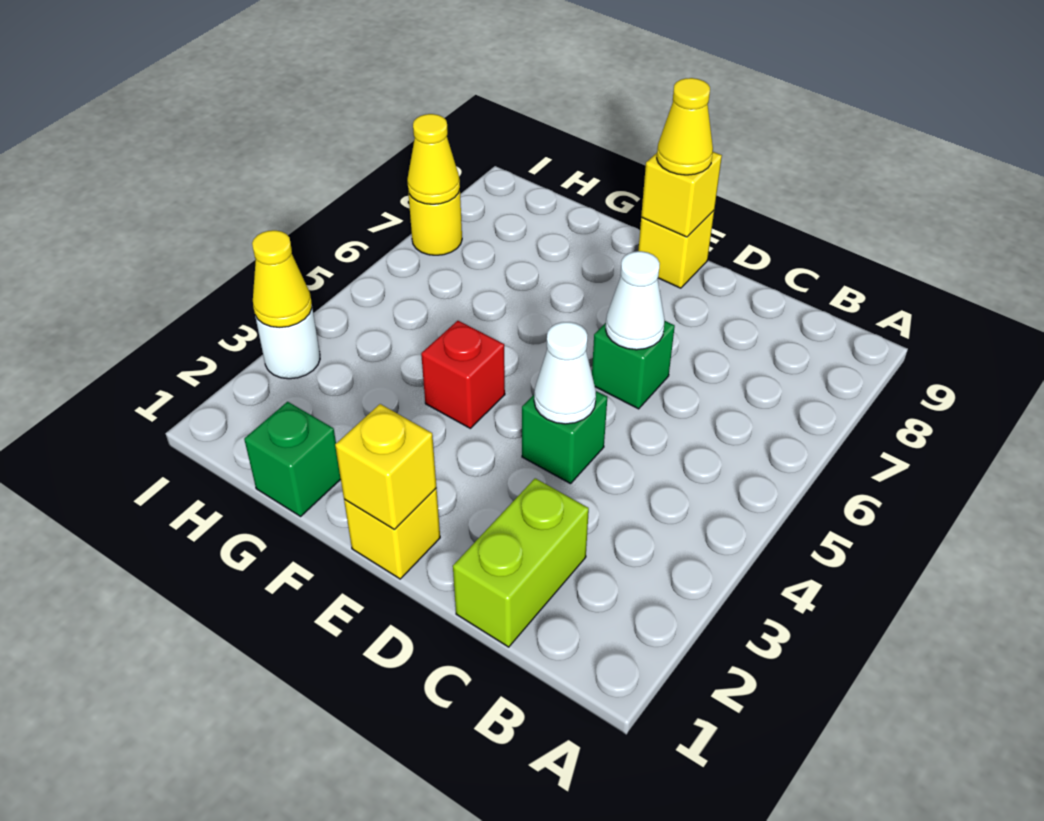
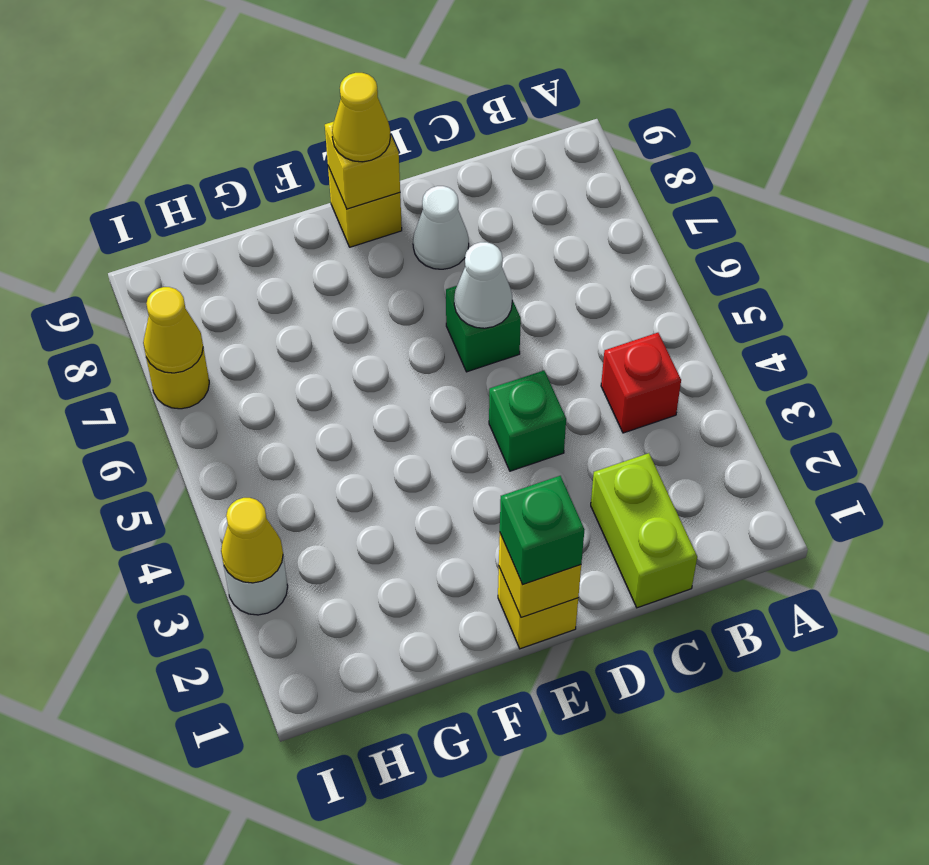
white cone D4 level 2 -> white cone D8 level 1
red brick F4 level 1 -> red brick B4 level 1
green brick G1 level 1 -> green brick E1 level 3

